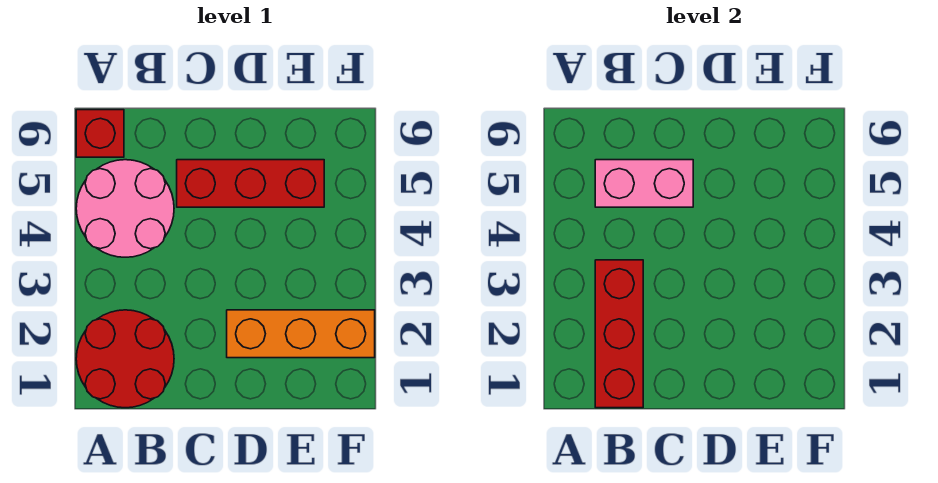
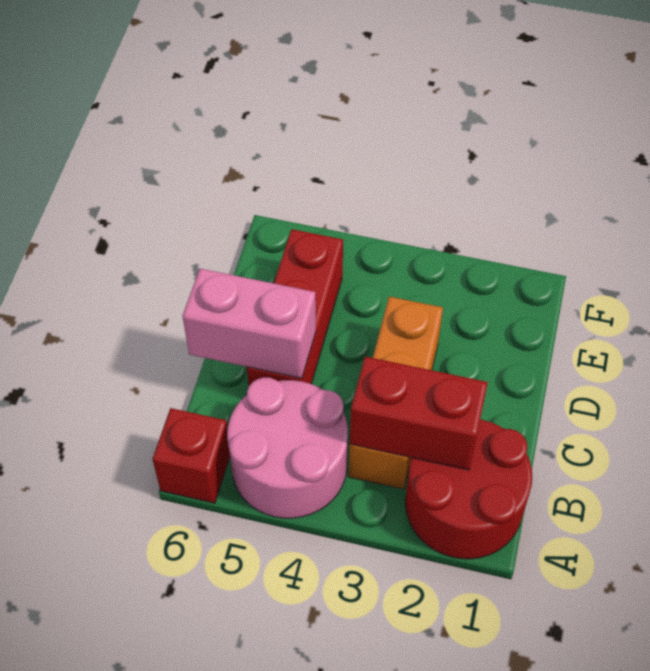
red brick B1:B3 level 2 -> red brick B2:B3 level 2
pink brick B5:C5 level 2 -> pink brick C5:C6 level 2
orange brick D2:F2 level 1 -> orange brick B3:D3 level 1

